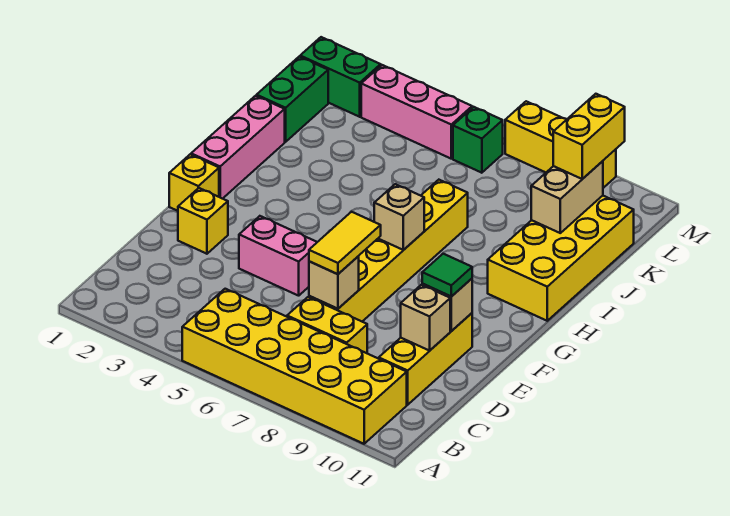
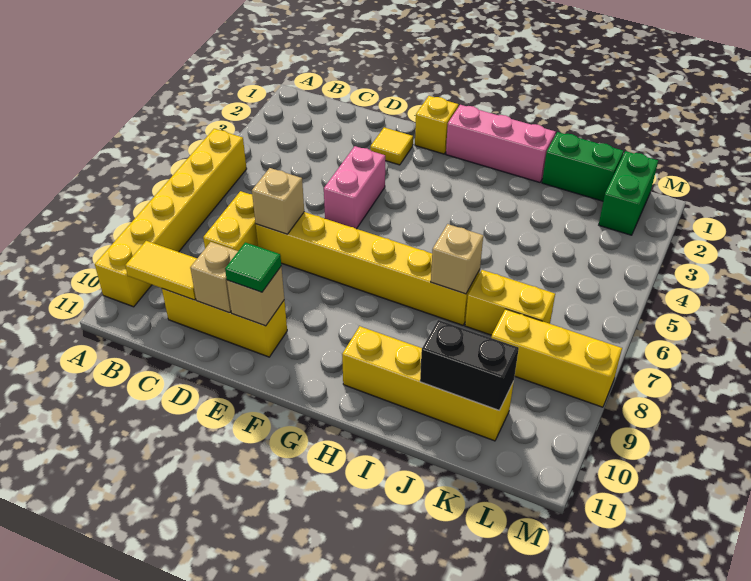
yellow brick A5:B10 level 1 -> yellow brick A5:A10 level 1
yellow tile D7:E7 level 3 -> yellow tile B10:C10 level 2
yellow brick E2 level 1 -> yellow tile E2 level 1
tan brick G7 level 2 -> tan brick I7 level 2
yellow brick H10:K11 level 1 -> yellow brick H10:K10 level 1
tan brick J10:K10 level 2 -> black brick J10:K10 level 2
yellow brick K10:L10 level 3 -> yellow brick J7:K7 level 1
pink brick L3:L5 level 1 -> none
green brick L6 level 1 -> none
yellow brick M7:M9 level 1 -> yellow brick K8:M8 level 1

